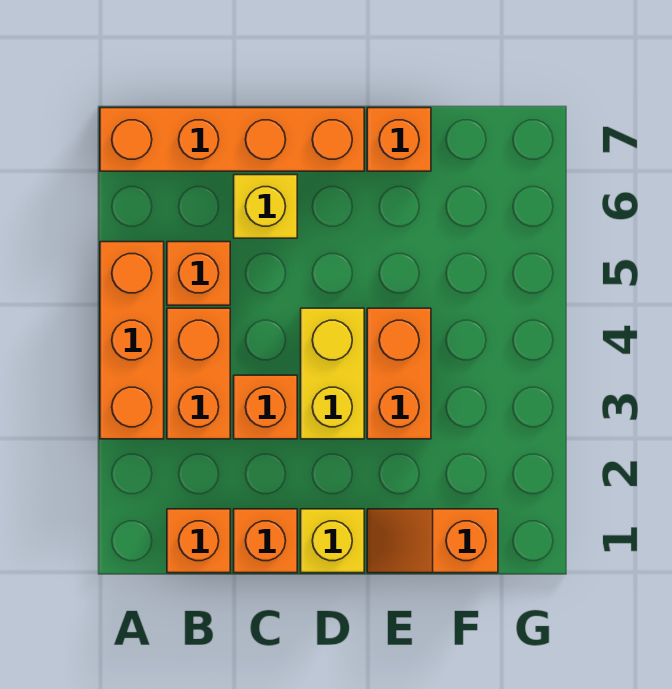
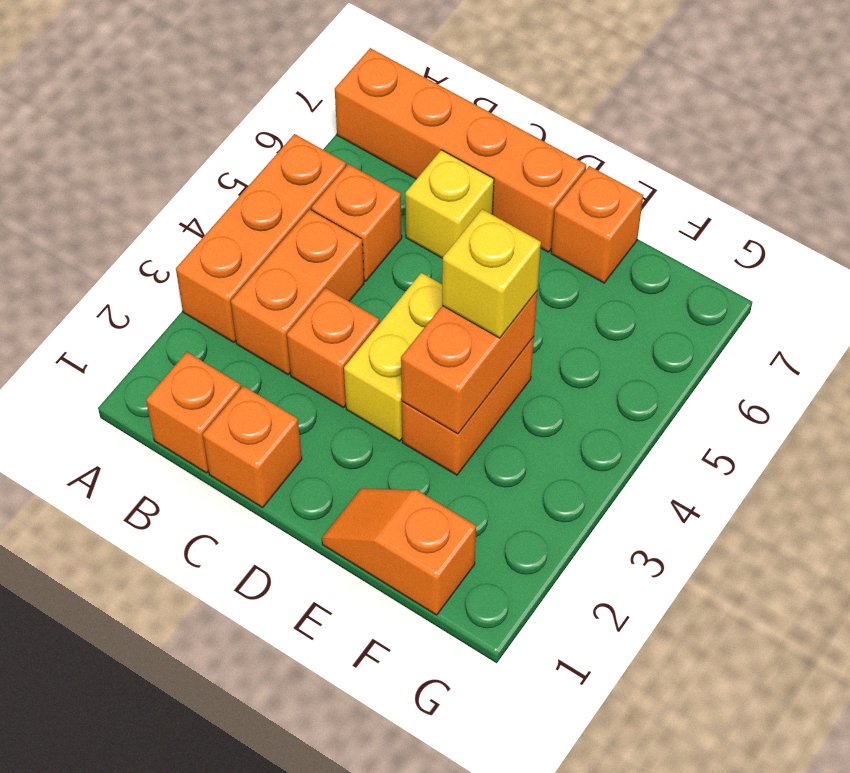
yellow brick D1 level 1 -> yellow brick E4 level 3
none -> orange brick E3:E4 level 2

